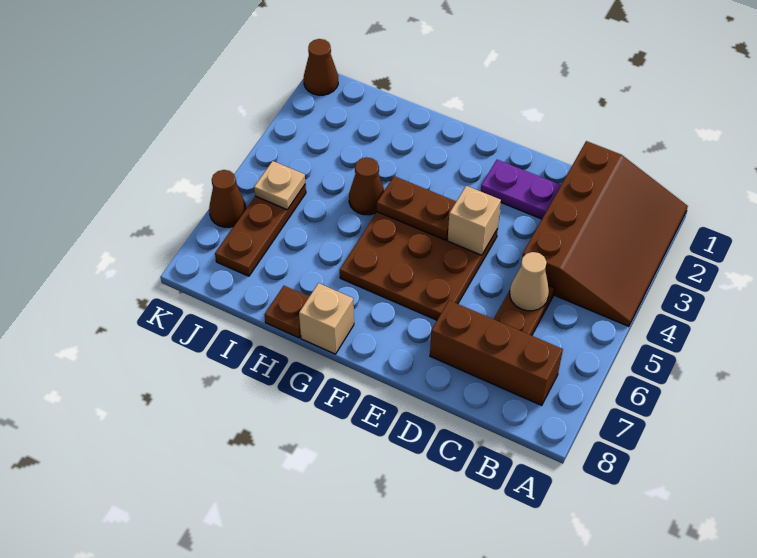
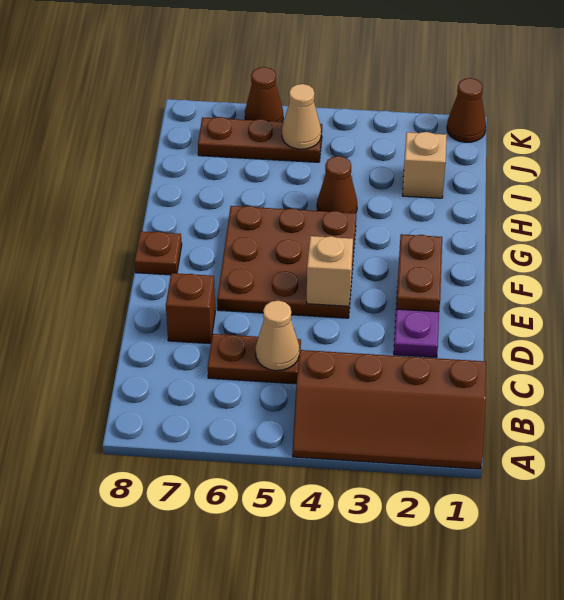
brown slope A1:C4 level 1 top C -> brown slope A1:B4 level 1 top B
brown brick B7:D7 level 1 -> brown brick D7 level 1
brown plate F4:G4 level 2 -> brown plate E2:F2 level 2
tan brick G8 level 1 -> tan brick I2 level 1
brown plate H8 level 1 -> brown plate F8 level 1
tan plate J5 level 2 -> tan cone J5 level 2

